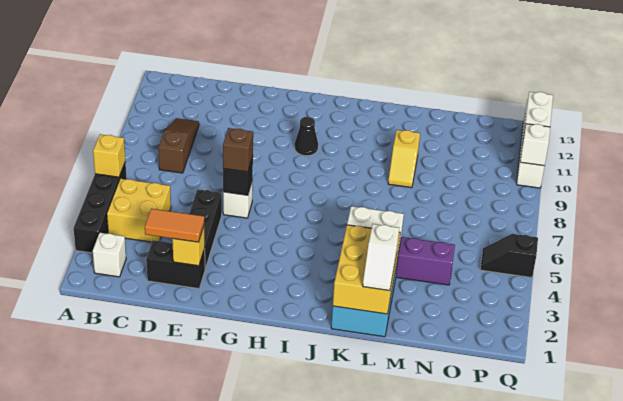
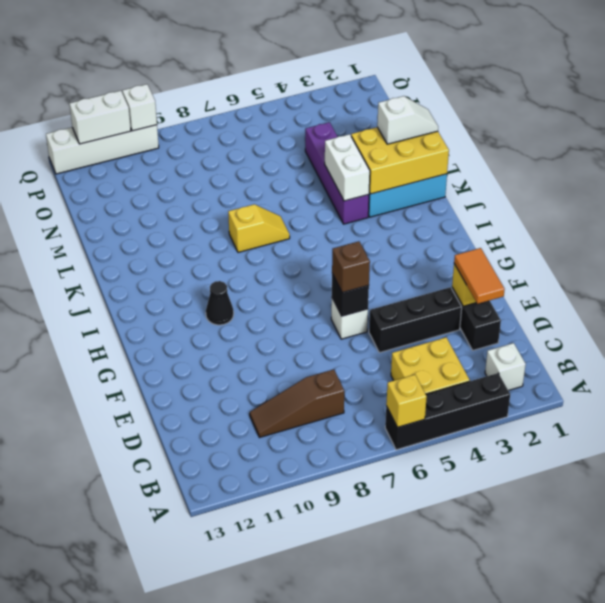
yellow slope L9:L10 level 1 top 10 -> yellow slope K7:K8 level 1 top 8
black slope P5:Q5 level 1 top Q -> none

